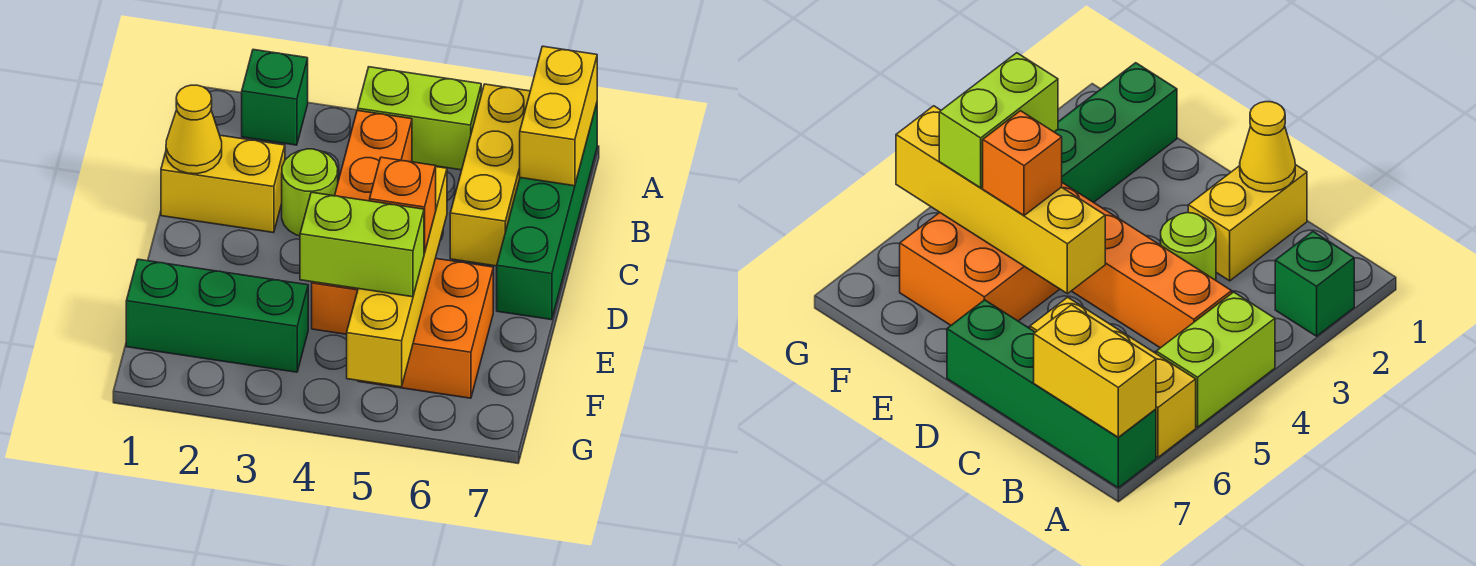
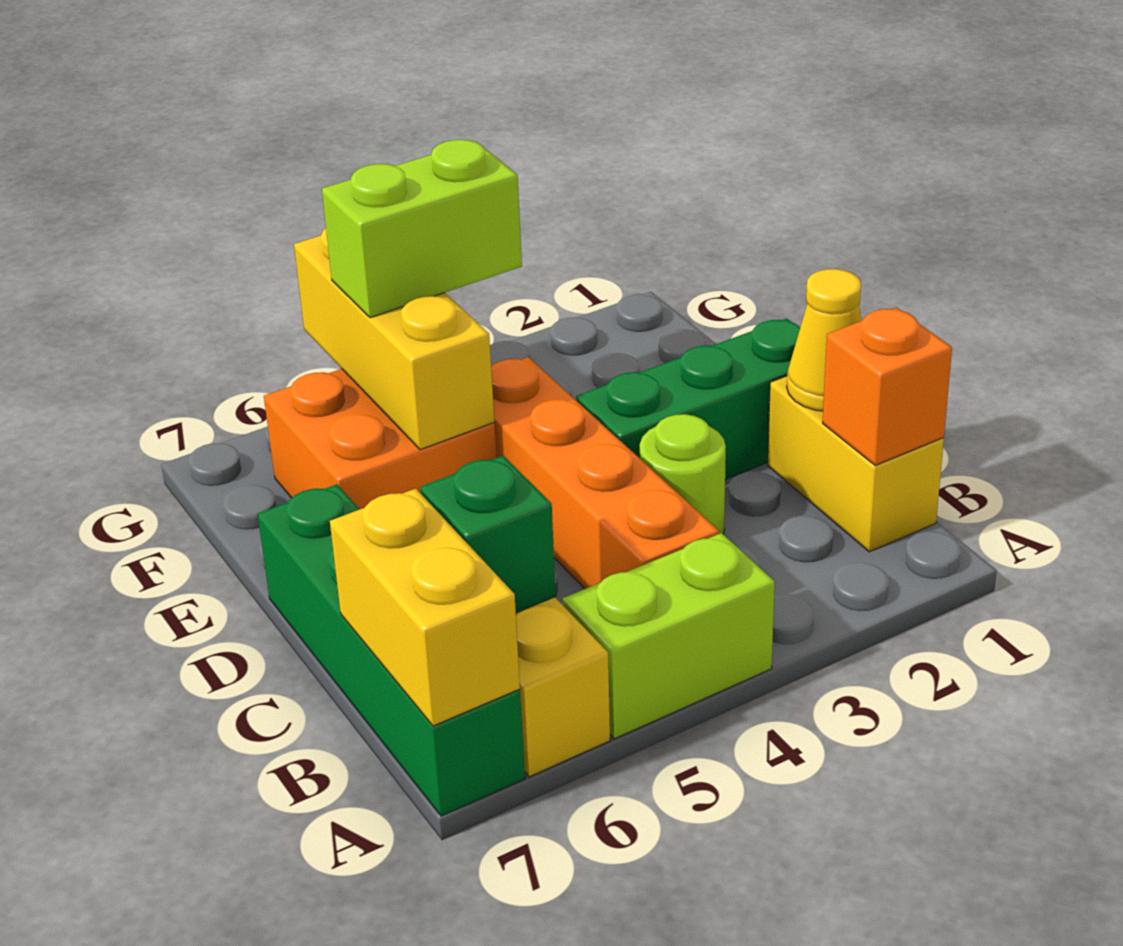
green brick A2 level 1 -> green brick B6 level 2
yellow brick C1:C2 level 1 -> yellow brick B1:C1 level 1
yellow brick D5:G5 level 2 -> yellow brick E5:G5 level 2
orange brick E5 level 3 -> orange brick B1 level 2
green brick F1:F3 level 1 -> green brick D1:D3 level 1

